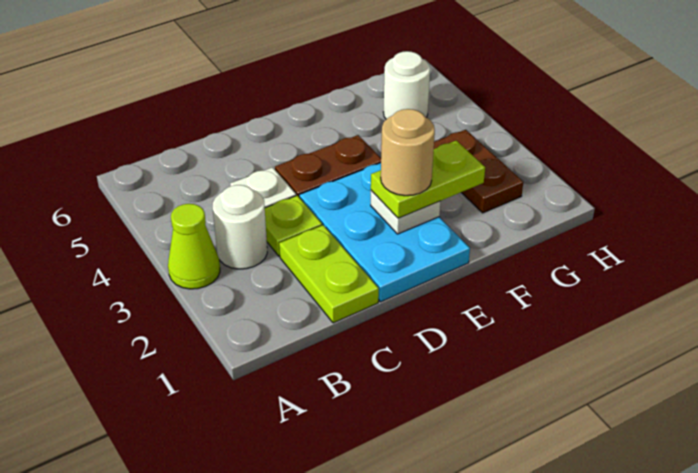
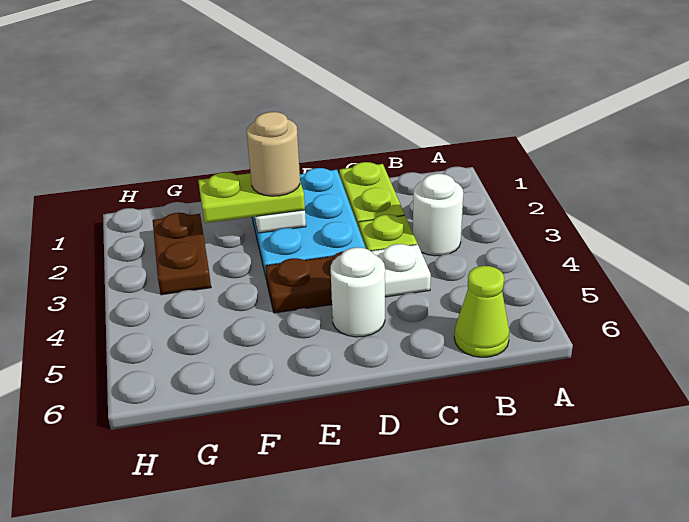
lime cone A3 level 1 -> lime cone B6 level 1
white round brick G5 level 1 -> white round brick D5 level 1

